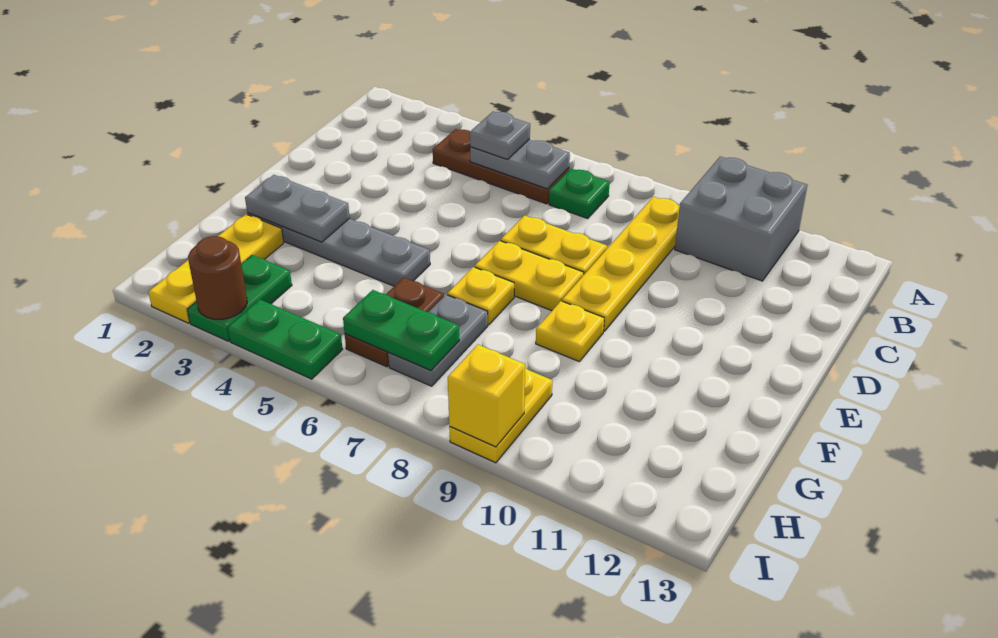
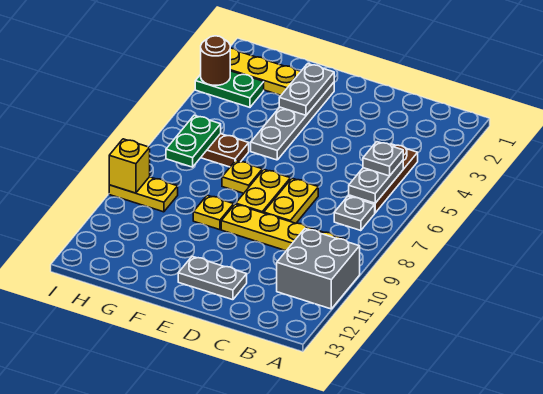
green plate B7 level 1 -> grey plate B7 level 1
grey plate G7:H7 level 1 -> grey plate D12:E12 level 1
green plate I4:I5 level 1 -> none

